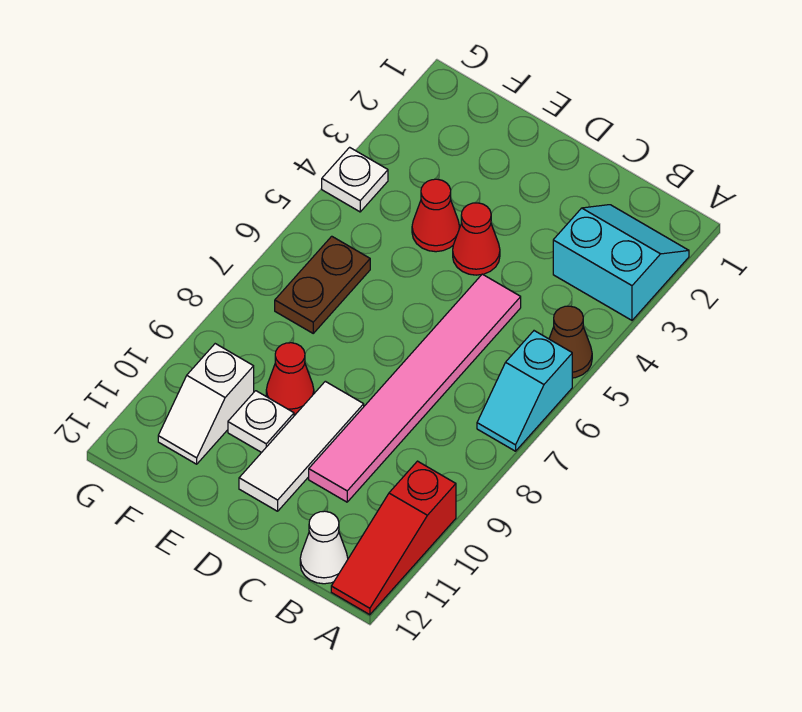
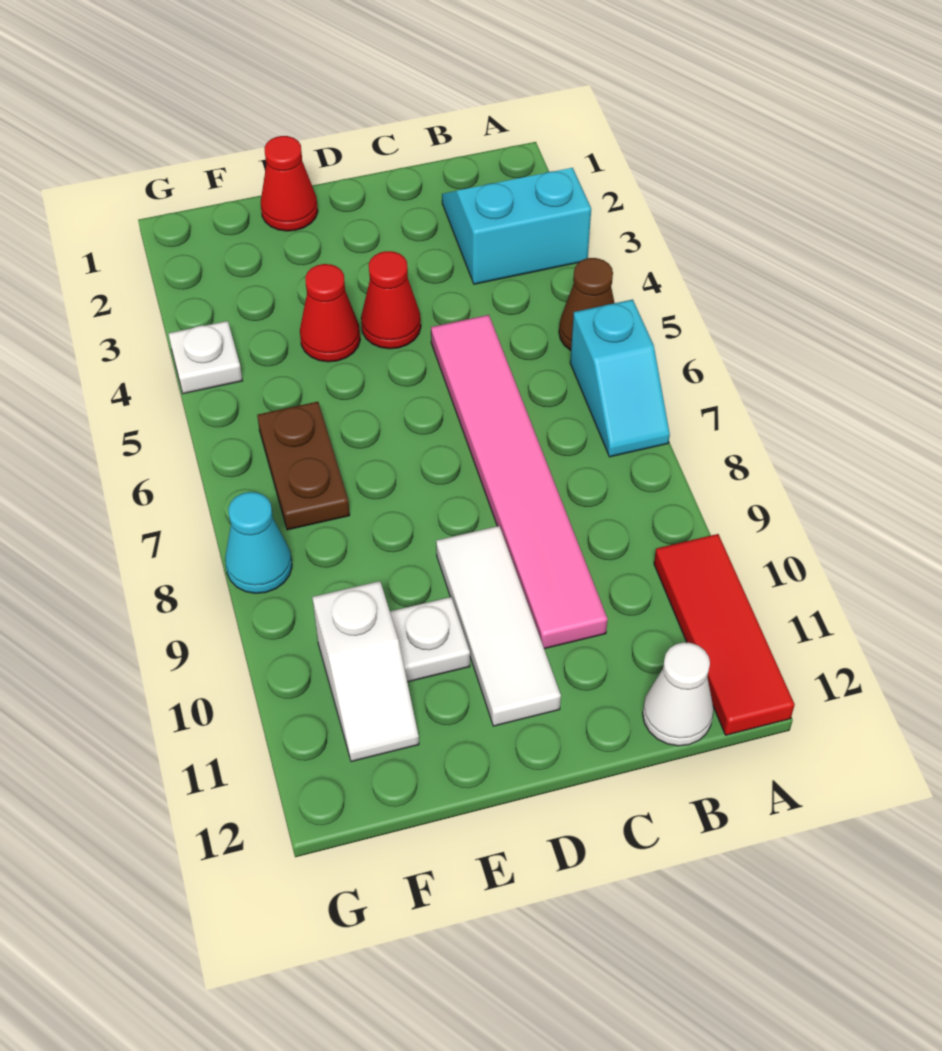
red slope A10:A12 level 1 top 10 -> red tile A10:A12 level 1
red cone E9 level 1 -> red cone E1 level 1
none -> cyan cone G8 level 1

